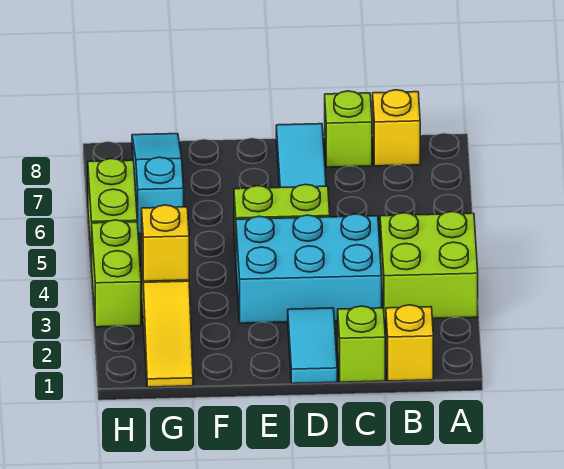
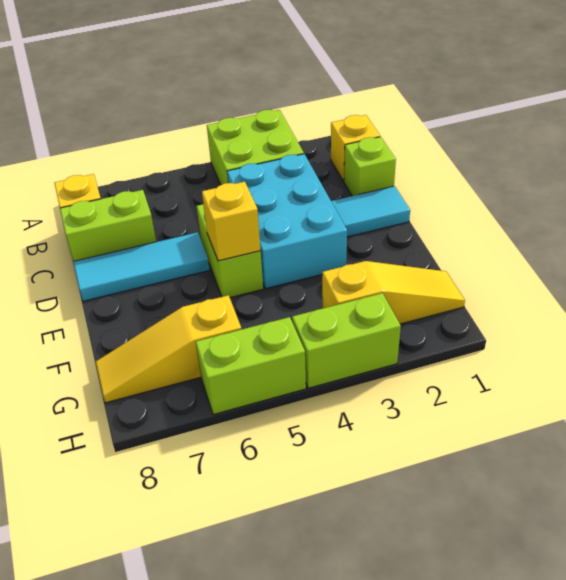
lime brick C8 level 1 -> lime brick C7:C8 level 1
yellow brick G3 level 2 -> yellow brick E5 level 2
cyan slope G6:G8 level 1 top 6 -> yellow slope G6:G8 level 1 top 6

